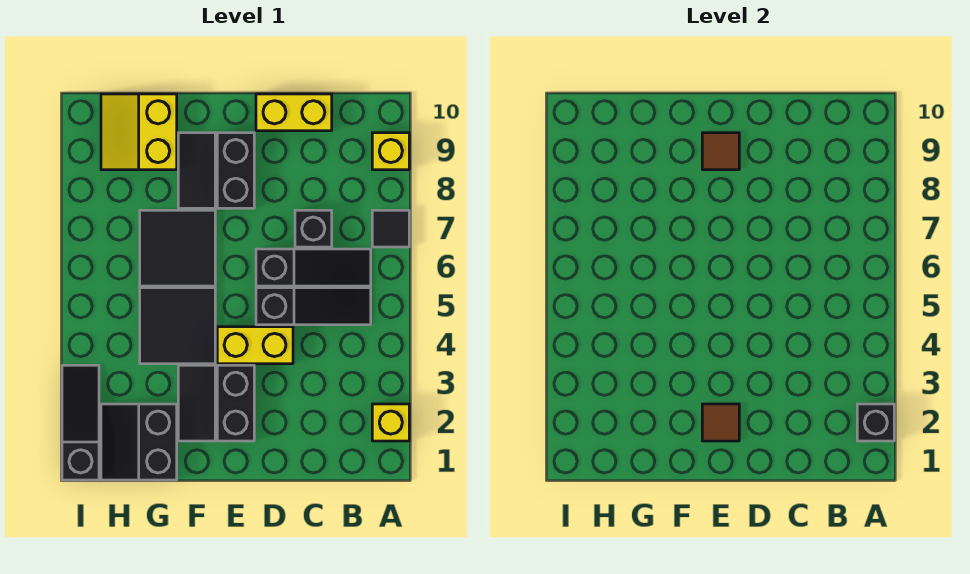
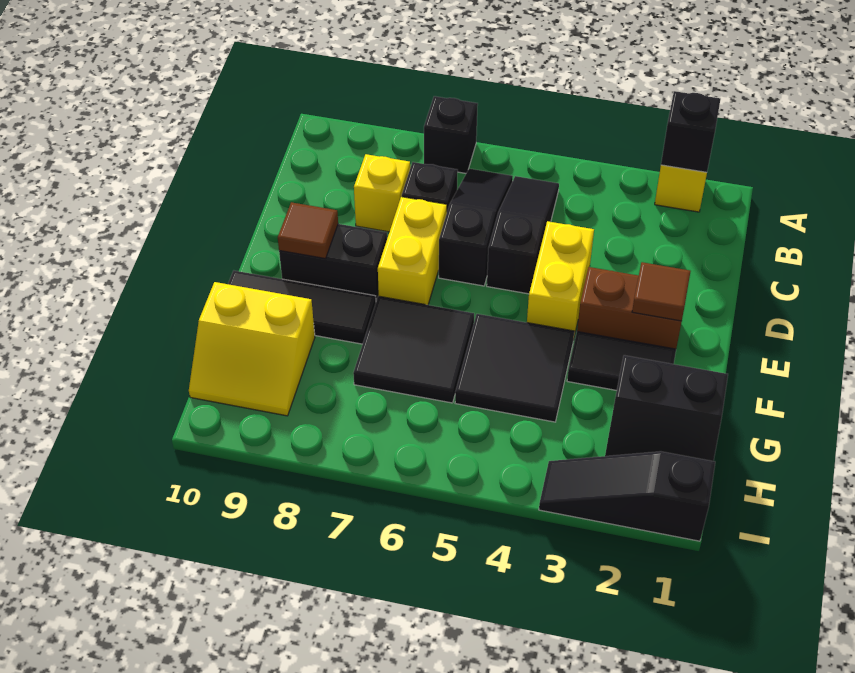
black tile A7 level 1 -> black brick A7 level 1
yellow brick A9 level 1 -> yellow brick C8 level 1
yellow brick C10:D10 level 1 -> yellow brick D7:E7 level 1
black brick E2:E3 level 1 -> brown brick E2:E3 level 1
black tile F8:F9 level 1 -> black tile F8:F10 level 1

